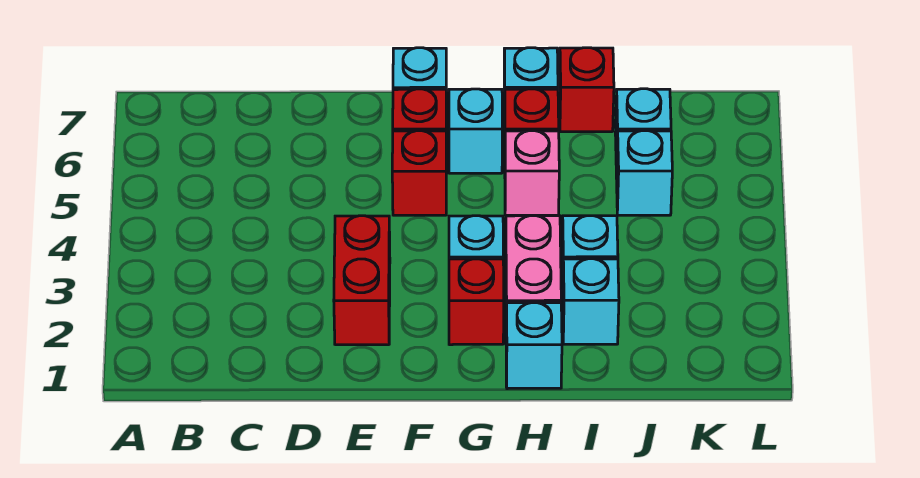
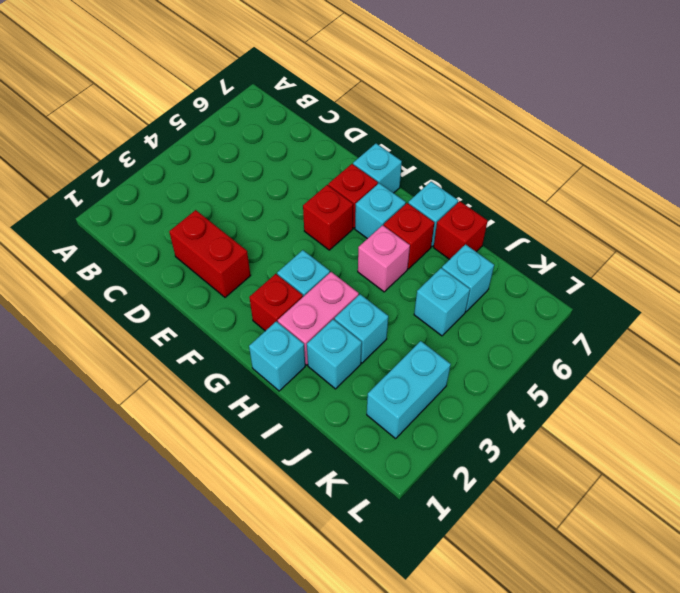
red brick E2:E3 level 1 -> red brick D2:E2 level 1
none -> cyan brick K2:K3 level 1

